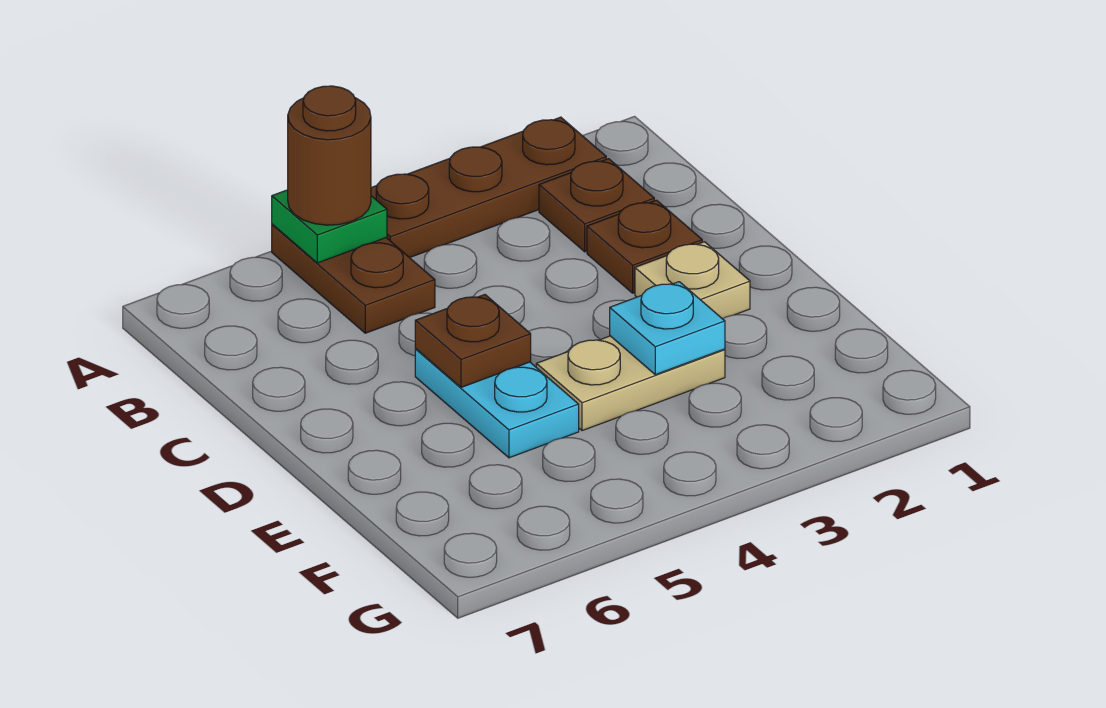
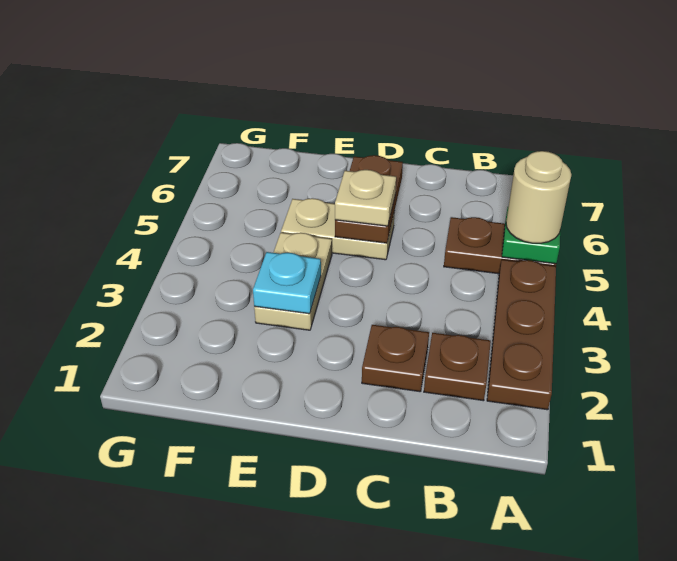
brown round brick A5 level 3 -> tan round brick A5 level 3
tan plate D2 level 1 -> tan plate D5 level 3
cyan plate D5:E5 level 1 -> tan plate D5:E5 level 1
brown plate D5 level 2 -> brown plate D5:D6 level 2

